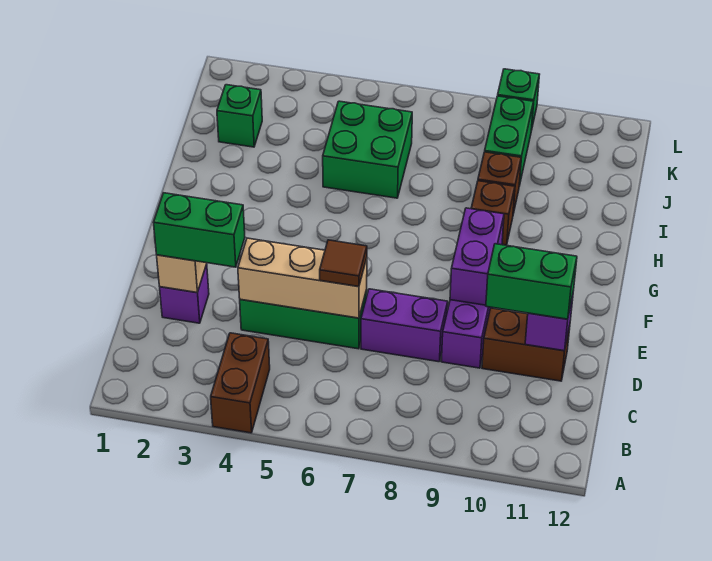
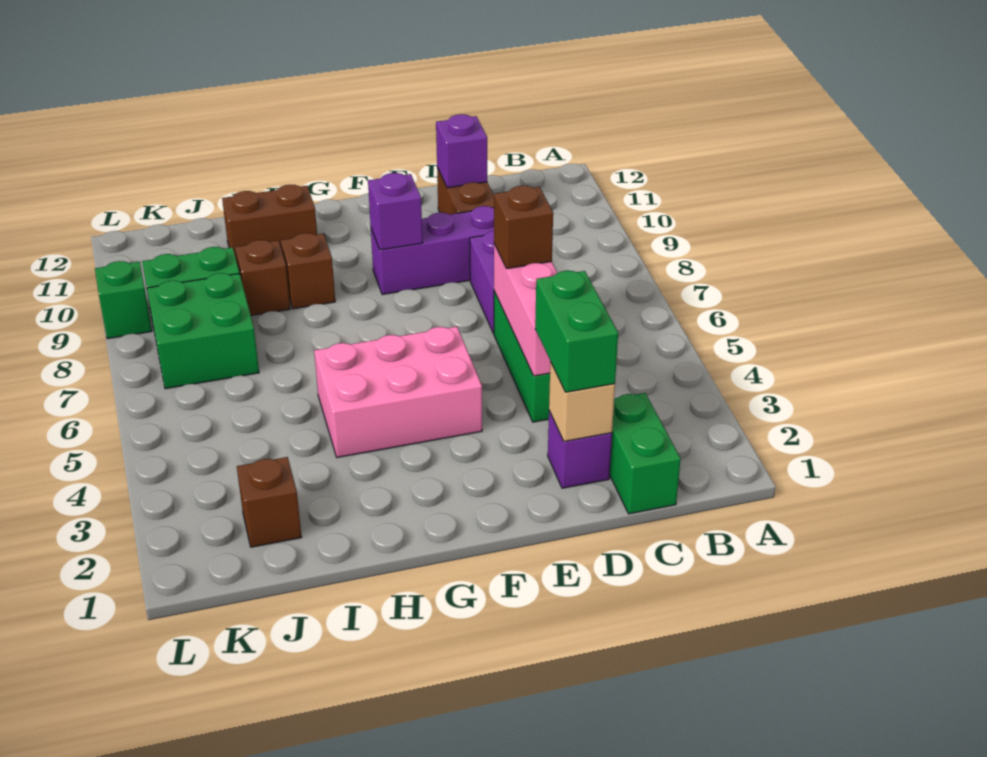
brown brick A4:B4 level 1 -> brown brick H11:I11 level 1
tan brick D4:D6 level 2 -> pink brick D4:D6 level 2
brown tile D6 level 3 -> brown brick D6 level 3
green brick D10:D11 level 3 -> green brick C1:C2 level 1
purple brick E9:F9 level 2 -> purple brick F9 level 2
none -> pink brick F4:H5 level 1
green brick I5:J6 level 1 -> green brick J7:K8 level 1
green brick J2 level 1 -> brown brick J2 level 1

